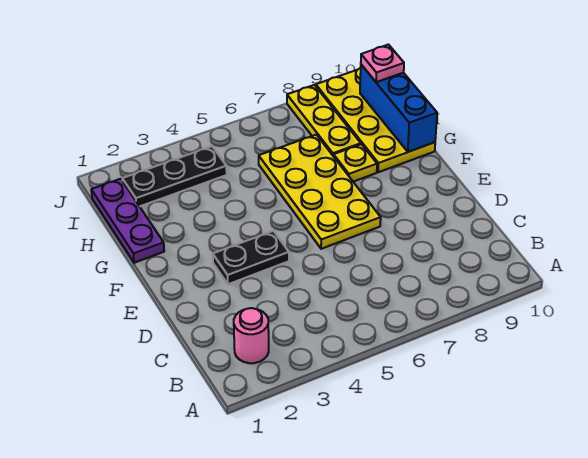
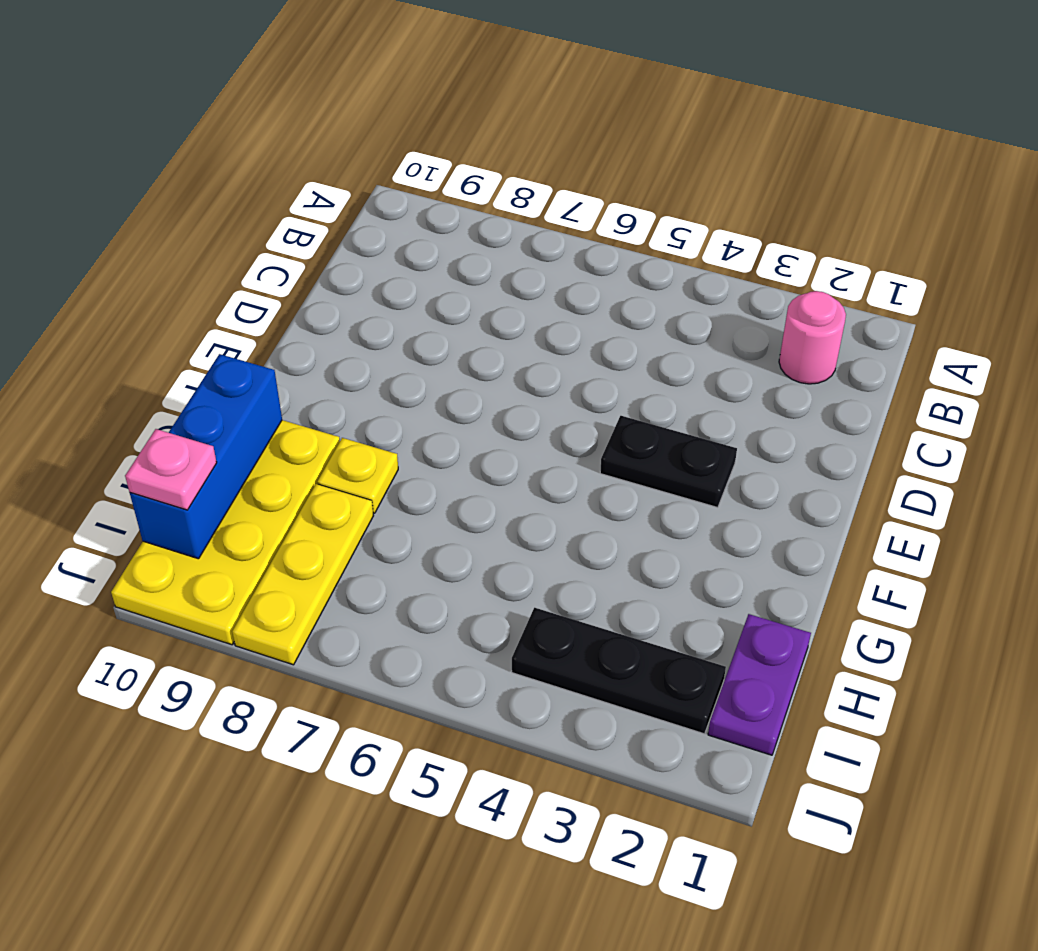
yellow plate E6:H7 level 1 -> none
purple plate G1:I1 level 1 -> purple plate H1:I1 level 1

